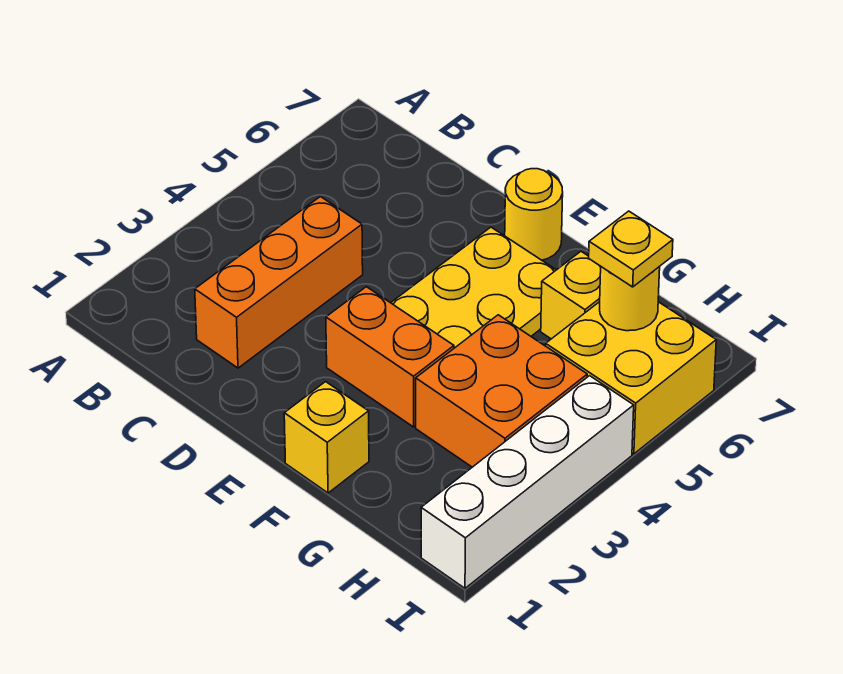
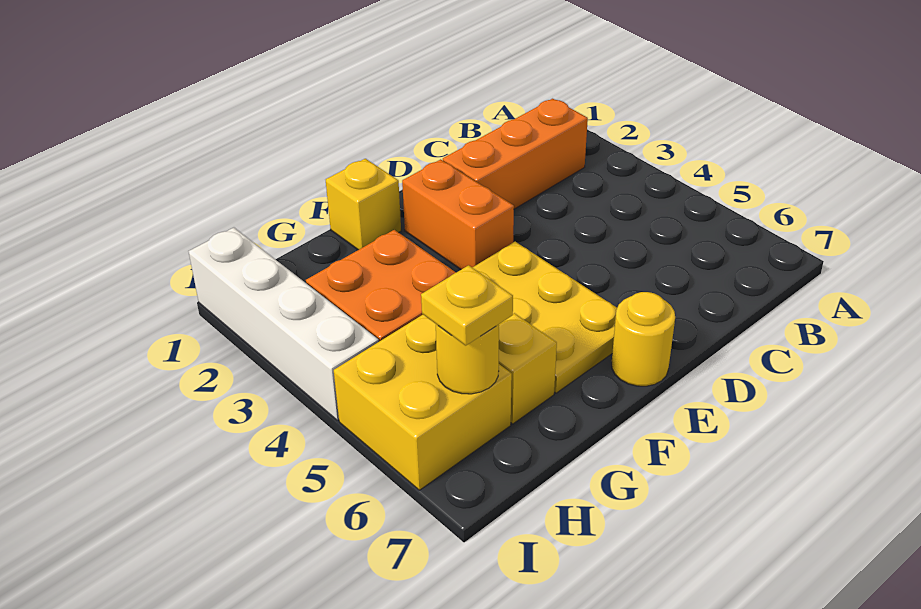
orange brick C2:C4 level 1 -> orange brick B2:D2 level 1
orange brick E3:F3 level 1 -> orange brick E2:E3 level 1

